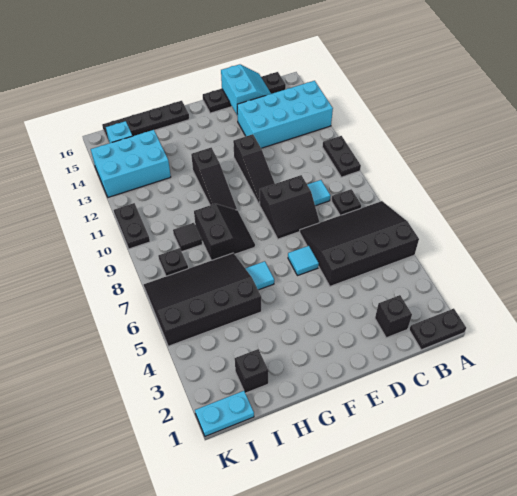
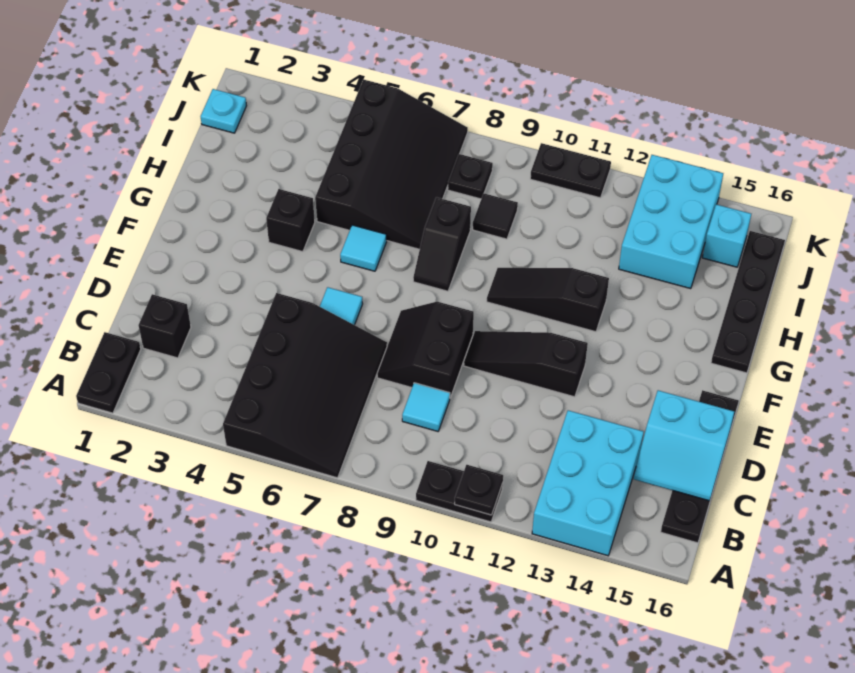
cyan brick A13:D14 level 1 -> cyan brick A13:C14 level 1
black plate B8 level 1 -> black plate A11 level 2
black slope G8:H9 level 1 top H -> black slope G8:H8 level 1 top H
black brick I2 level 1 -> black brick G4 level 1
cyan plate J1:K1 level 1 -> cyan plate J1 level 1

